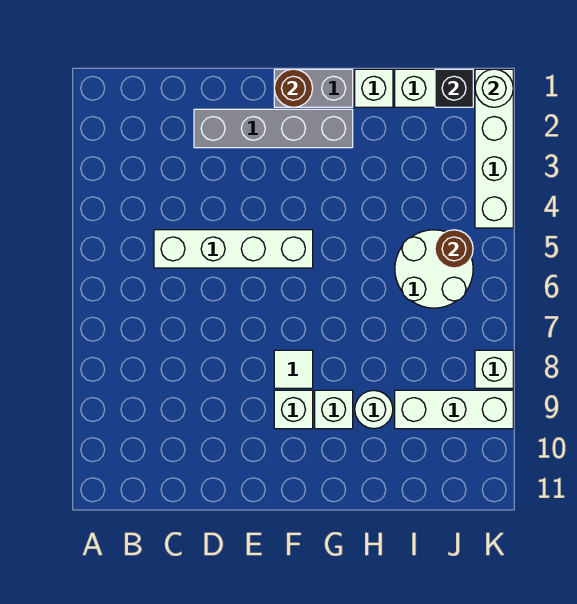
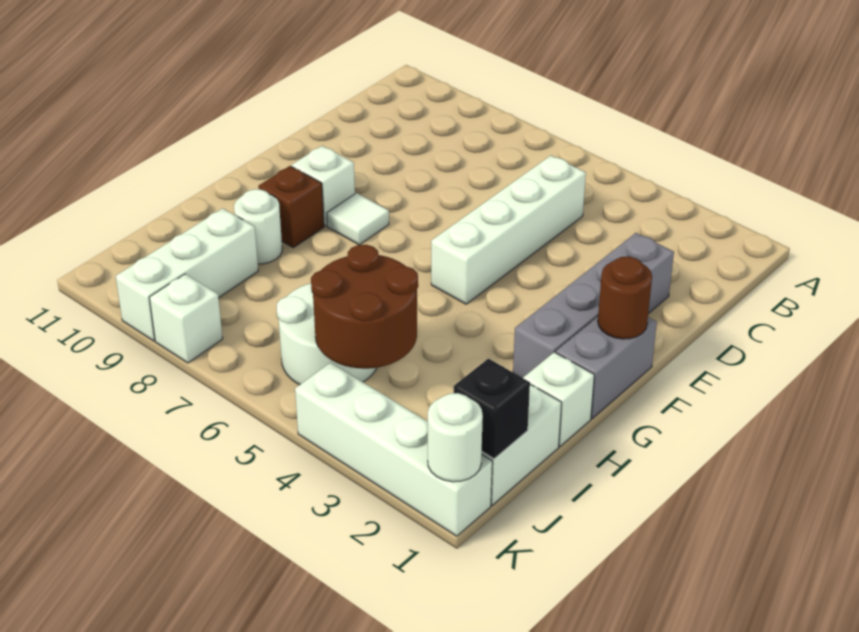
white brick G9 level 1 -> brown brick G9 level 1
brown round brick J5 level 2 -> brown round brick I4:J5 level 2

